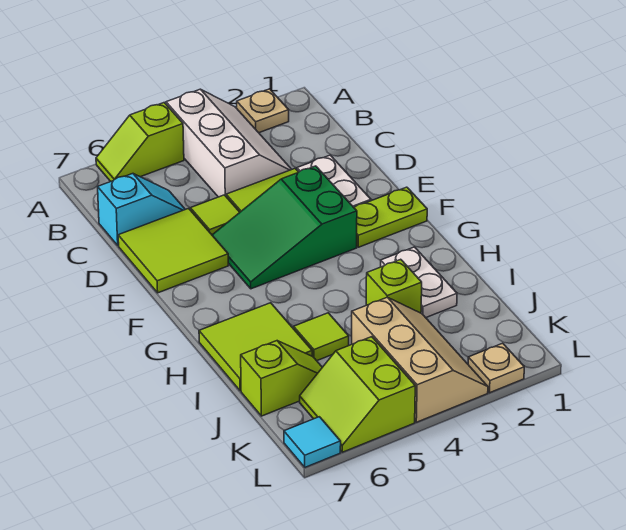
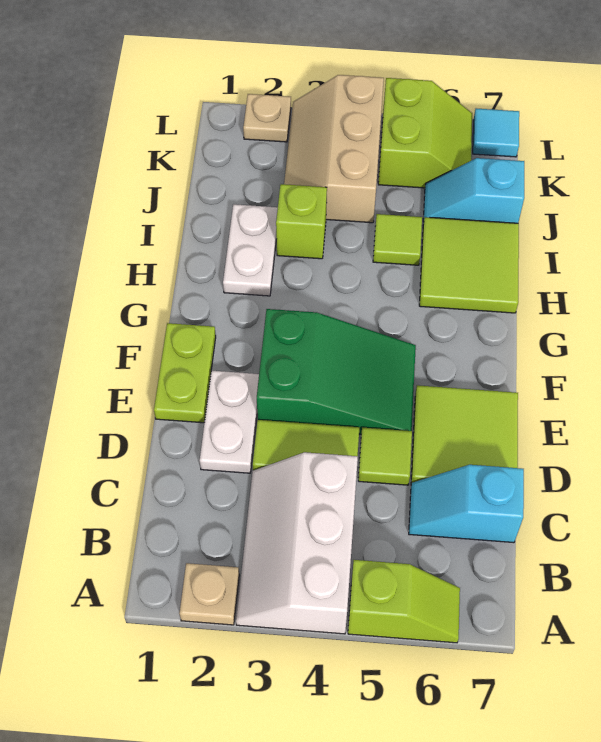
lime plate F1:F2 level 1 -> lime plate E1:F1 level 1
lime slope J6:J7 level 1 top 7 -> cyan slope J6:J7 level 1 top 7

